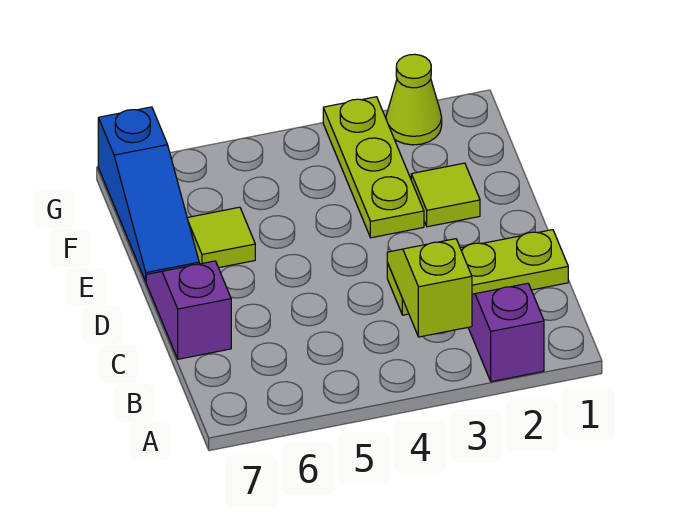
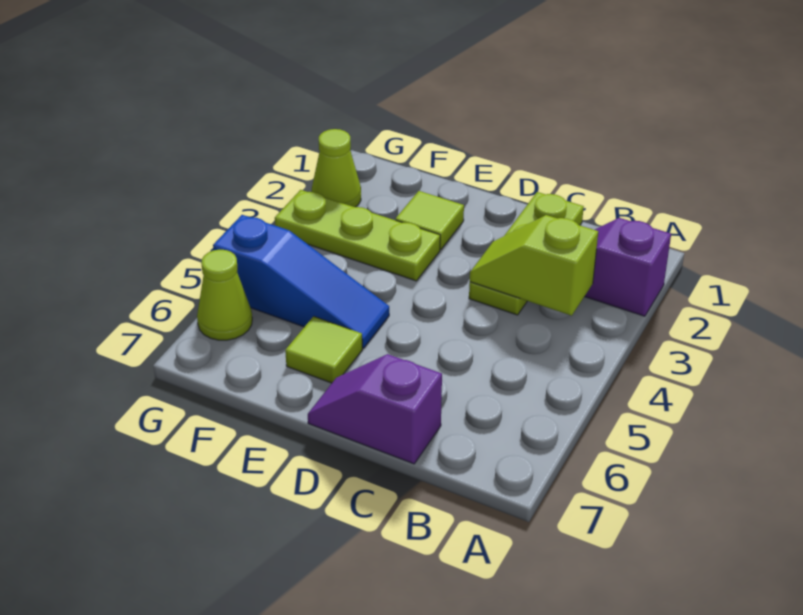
blue slope E7:G7 level 1 top G -> blue slope E5:G5 level 1 top G
none -> lime cone G6 level 1

